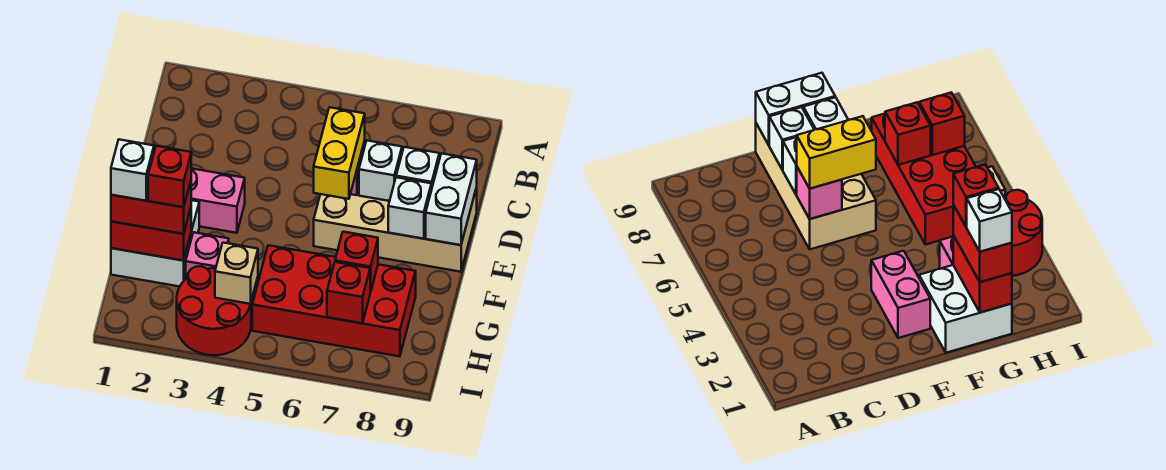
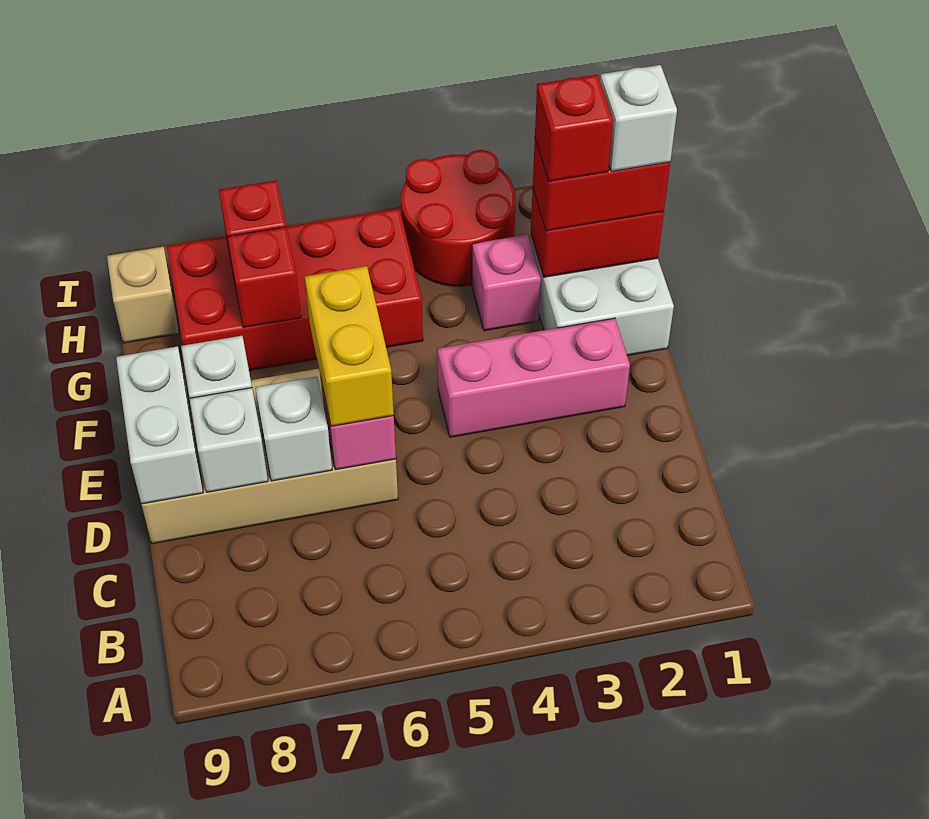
pink brick E2:E3 level 1 -> pink brick E2:E4 level 1
tan brick H4 level 2 -> tan brick H9 level 1

